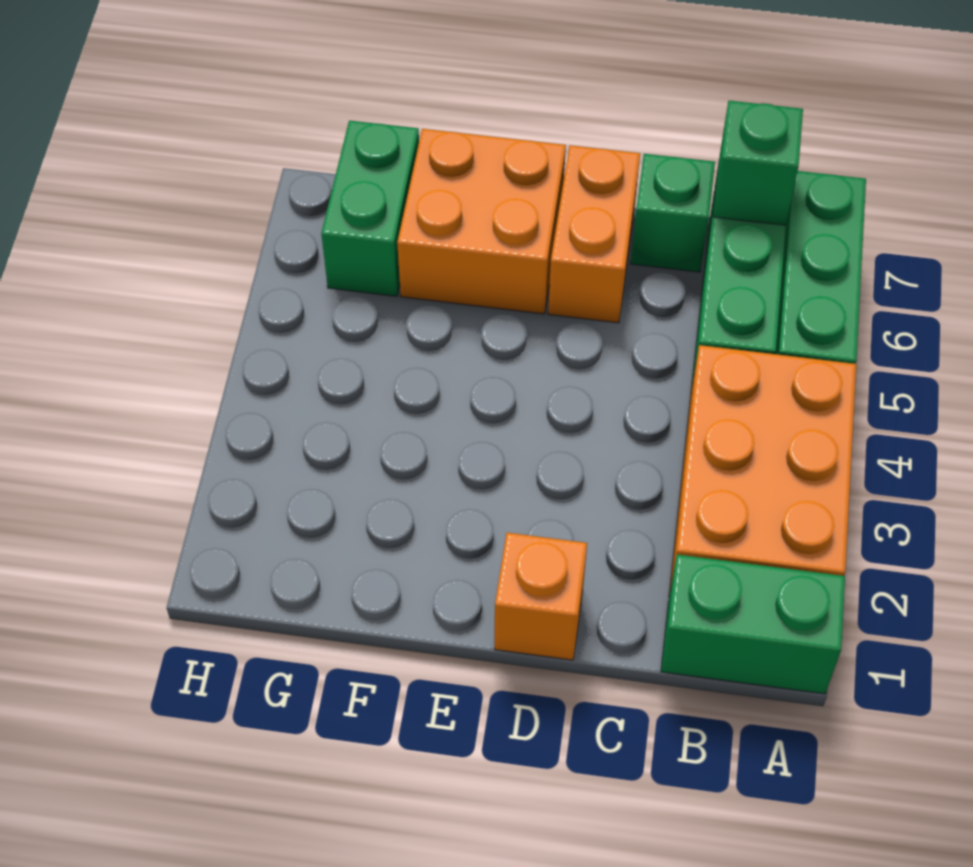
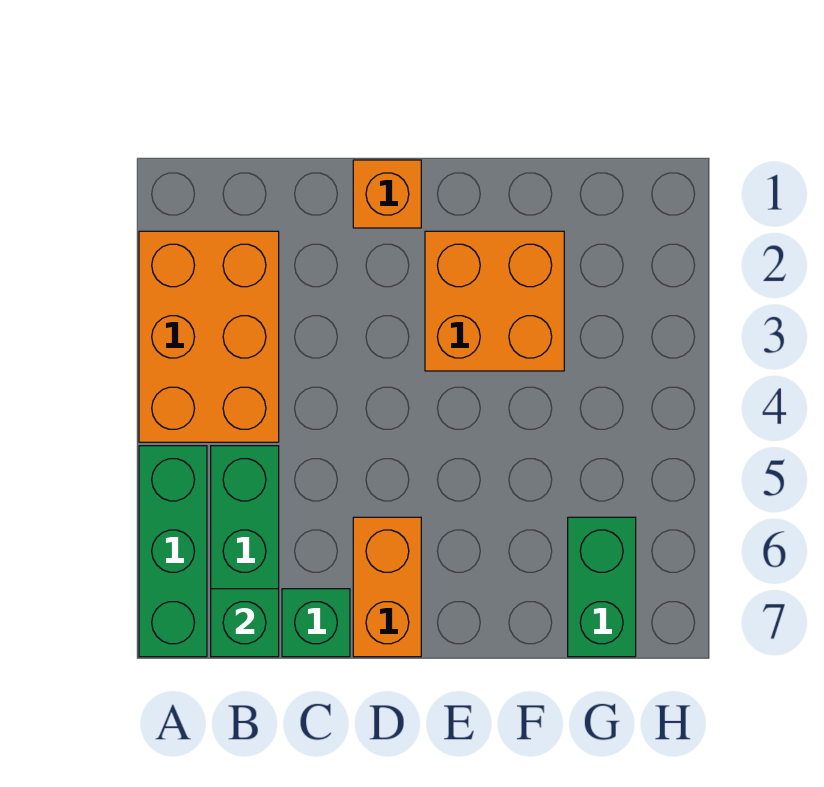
green brick A1:B1 level 1 -> none
orange brick E6:F7 level 1 -> orange brick E2:F3 level 1

